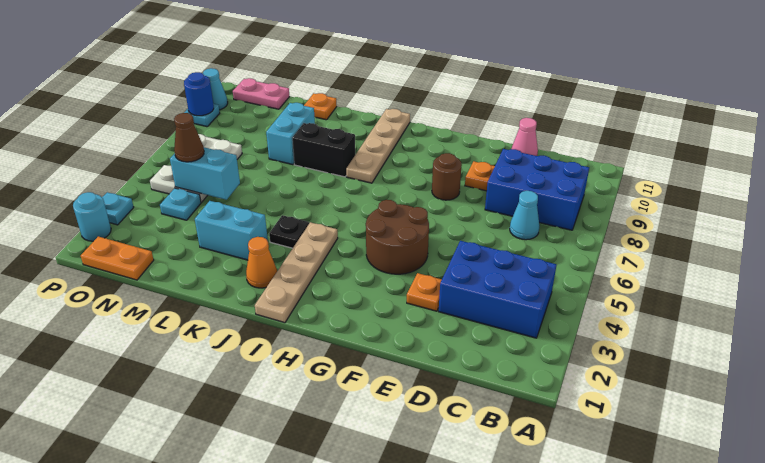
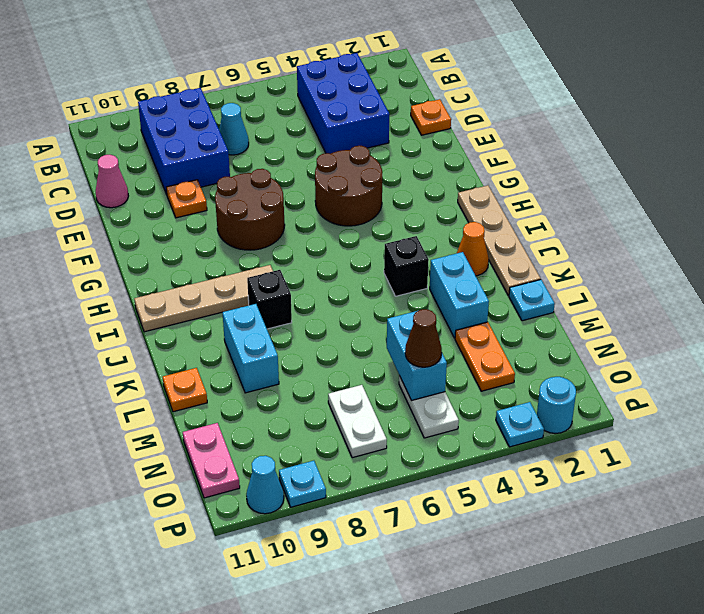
orange plate E3 level 1 -> orange plate D1 level 1
brown round brick F8 level 1 -> brown round brick F7:G8 level 1
tan plate I1:I4 level 1 -> tan plate H1:K1 level 1
black plate J4 level 1 -> black brick J4 level 1
black brick J8:K8 level 1 -> black brick J8 level 1
cyan brick L8:L9 level 1 -> cyan brick K9:L9 level 1
orange plate N1:O1 level 1 -> orange plate M3:N3 level 1
cyan plate N4 level 1 -> cyan plate L1 level 1
blue round brick P9 level 2 -> none

